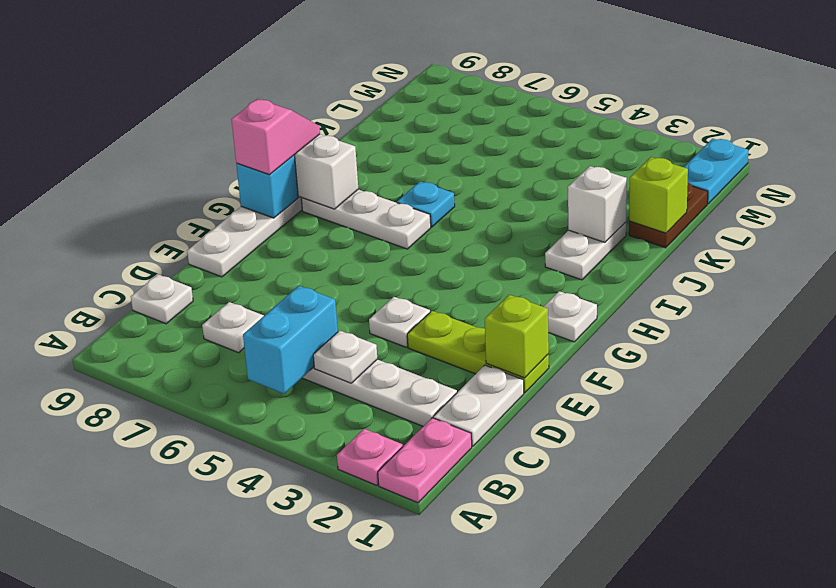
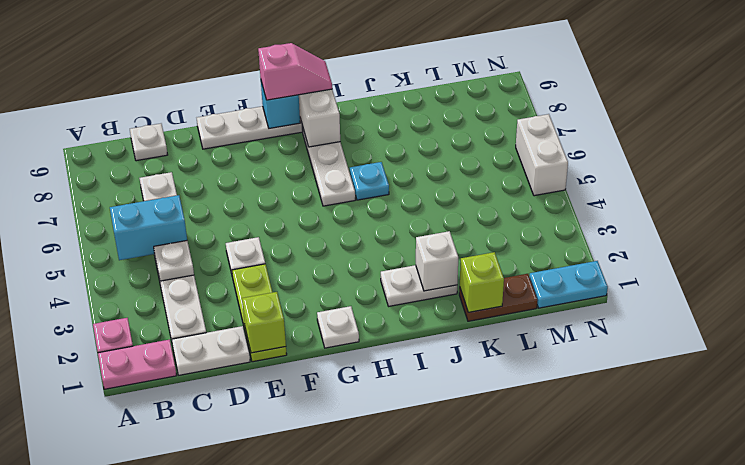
none -> white brick N5:N6 level 1

